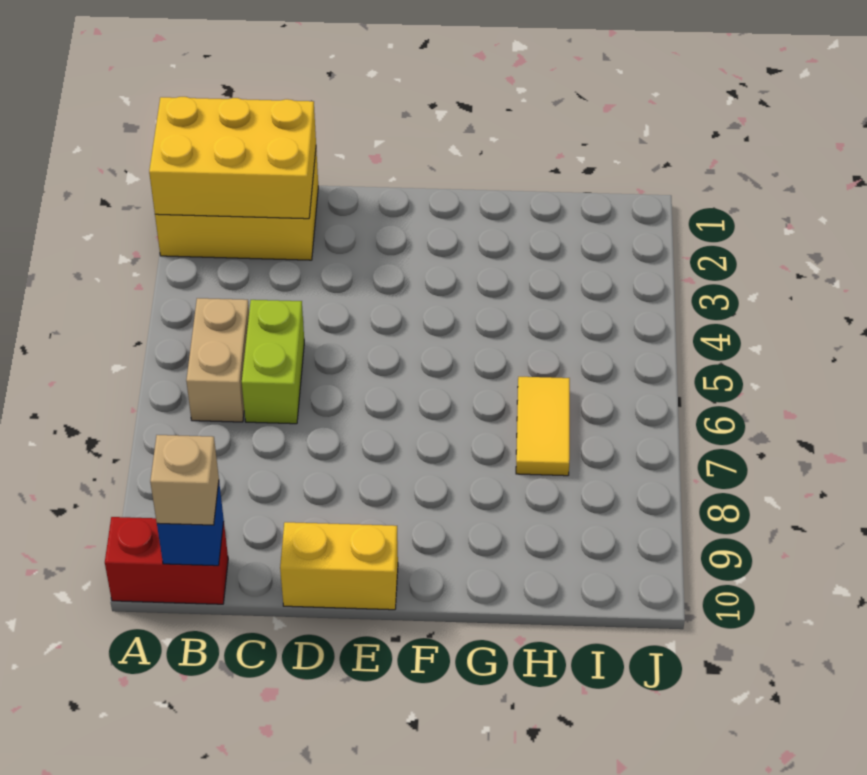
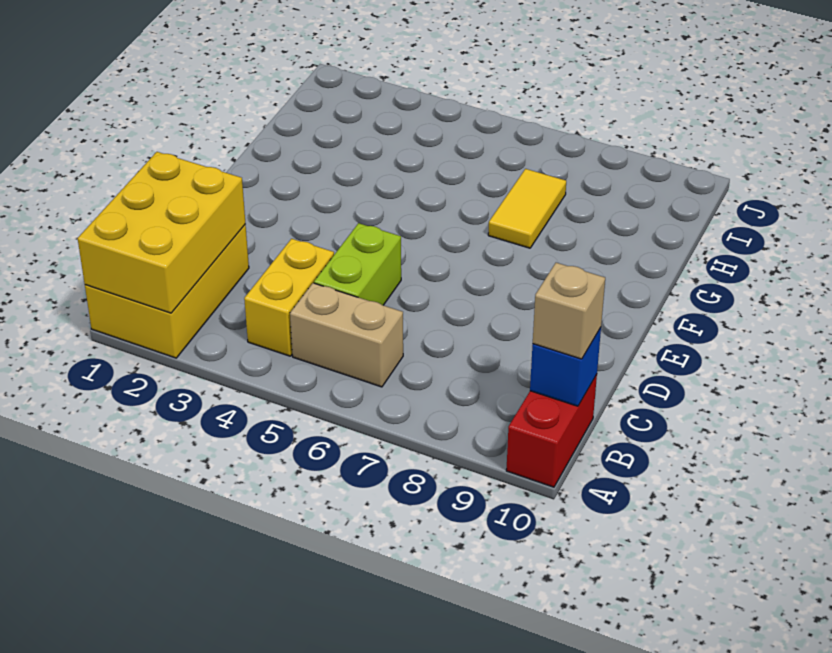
lime brick C5:C6 level 1 -> lime brick C5:D5 level 1
yellow brick D10:E10 level 1 -> yellow brick B4:C4 level 1
yellow tile H6:H7 level 1 -> yellow tile G7:H7 level 1

